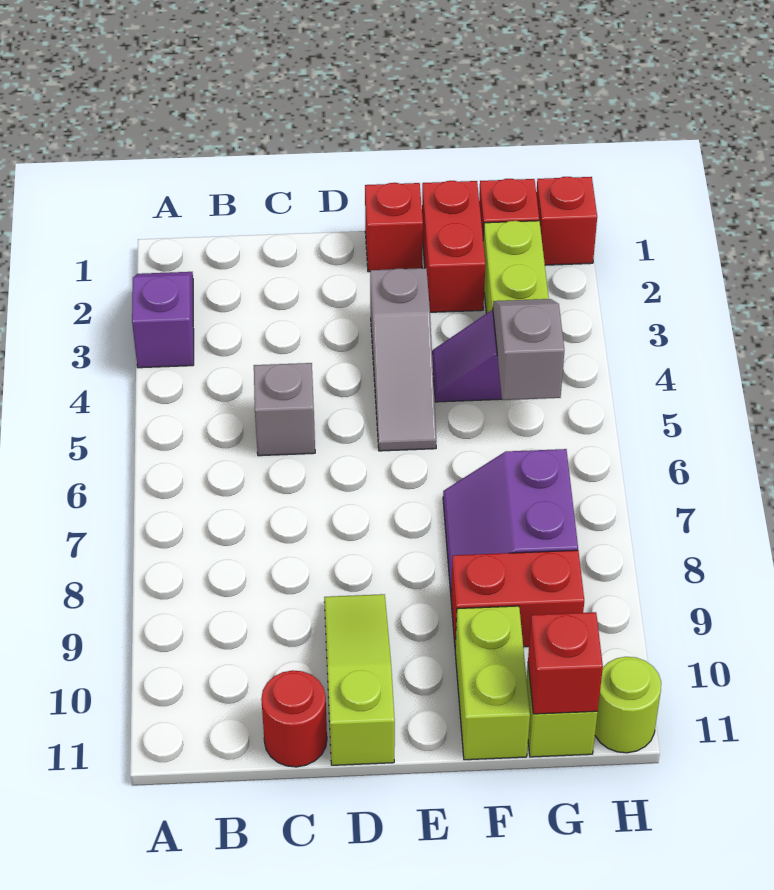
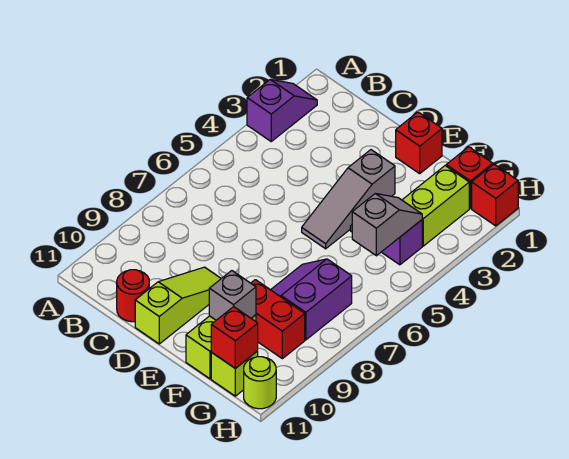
grey brick C5 level 1 -> grey brick F10 level 2
red brick F1:F2 level 1 -> none

